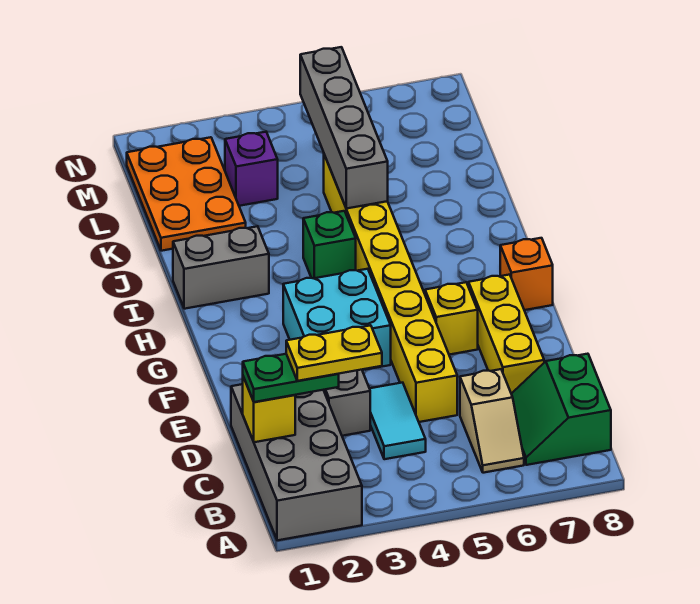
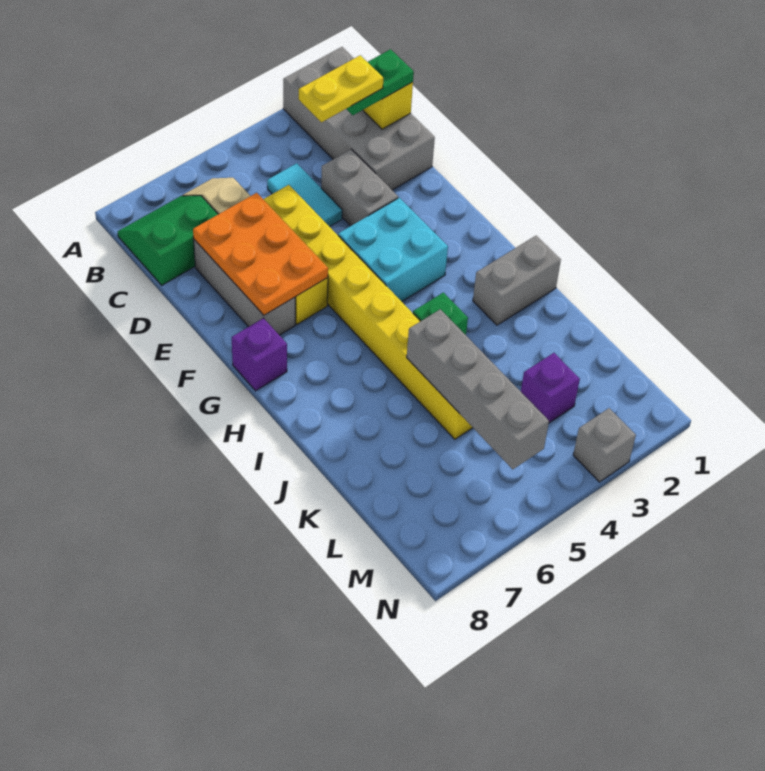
green slope B7:C8 level 1 top 8 -> green slope B7:C8 level 1 top C
yellow brick D7:F7 level 1 -> grey brick D7:F7 level 1
orange brick G8 level 1 -> purple brick G8 level 1
orange plate K1:M2 level 1 -> orange plate D6:F7 level 2
none -> grey brick N3 level 1

